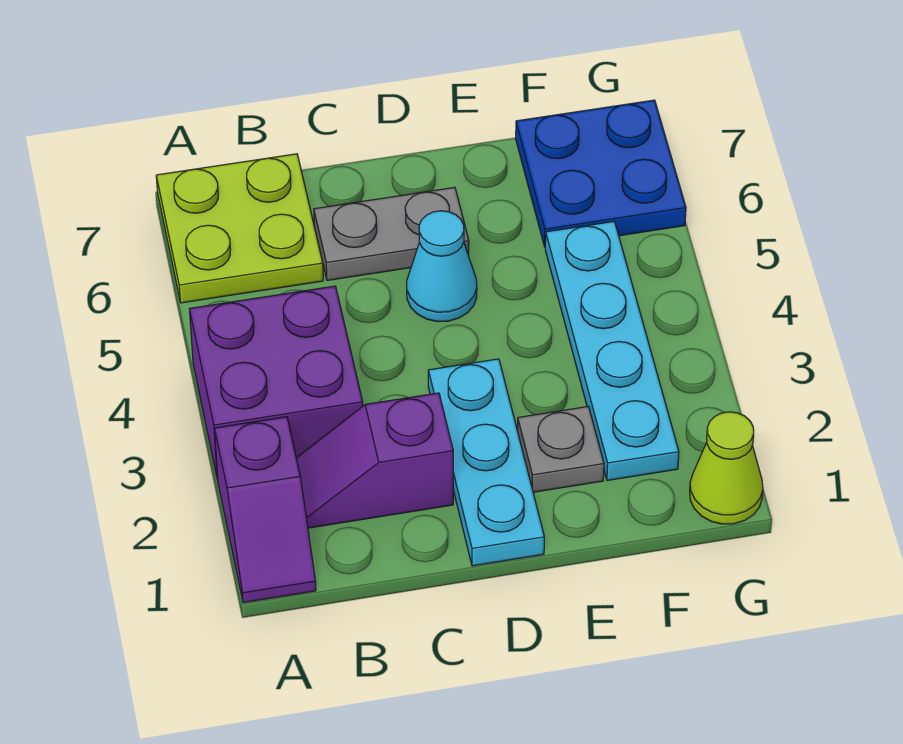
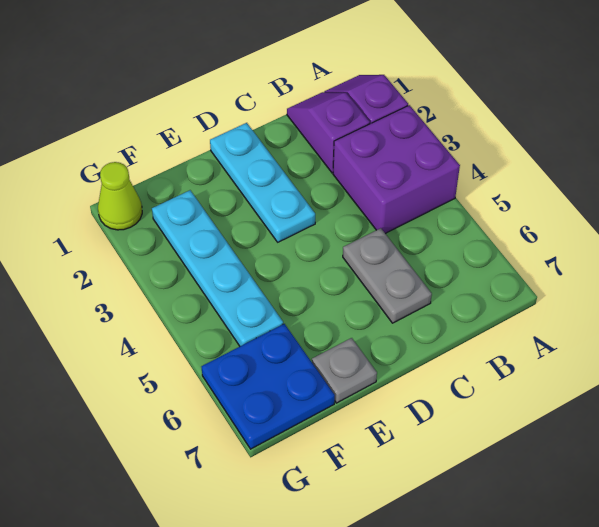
lime plate A6:B7 level 1 -> none
purple slope B2:C2 level 1 top C -> purple slope B1:B2 level 1 top 2
grey plate C6:D6 level 1 -> grey plate C5:C6 level 1
cyan cone D5 level 1 -> none
grey plate E2 level 1 -> grey plate E7 level 1

